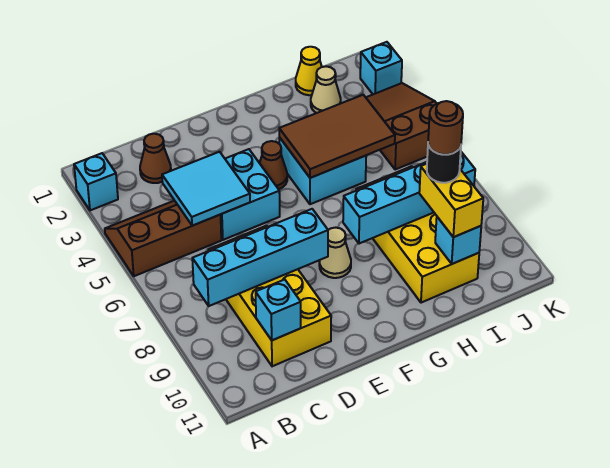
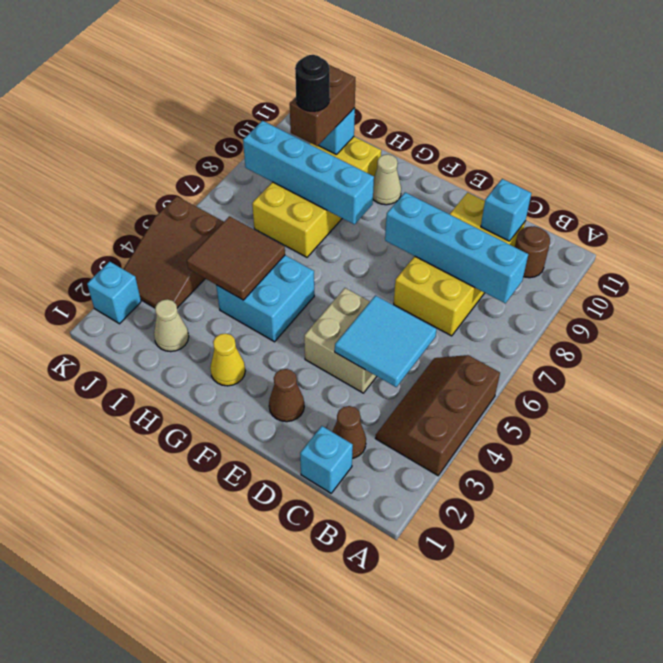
cyan brick A2 level 1 -> cyan brick C1 level 1
brown slope A4:C5 level 1 top 5 -> brown slope A3:B5 level 1 top A
cyan brick D4:E5 level 1 -> tan brick D4:E5 level 1
brown cone F4 level 1 -> brown cone E2 level 1
tan cone F8 level 1 -> tan cone G10 level 1
brown tile G4:I5 level 2 -> brown tile H4:I5 level 2
yellow cone I1 level 1 -> yellow cone G2 level 1
yellow brick I9:I10 level 3 -> brown brick I9:I10 level 3
brown round brick I9 level 5 -> brown round brick B10 level 1

